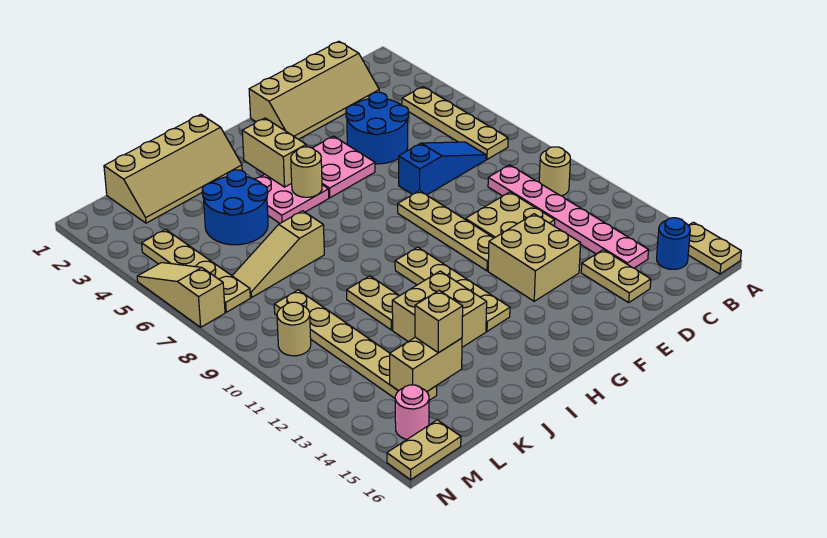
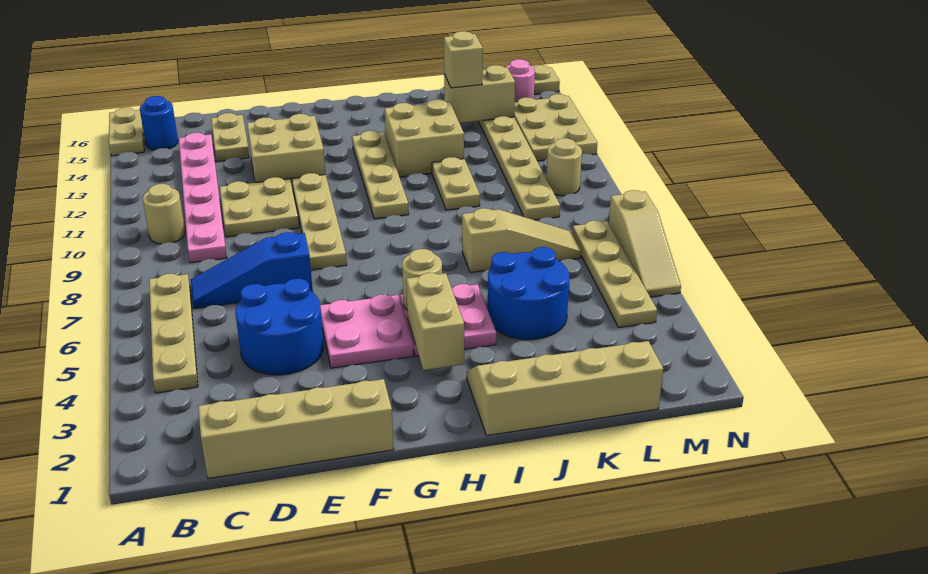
none -> tan plate M12:N14 level 1

